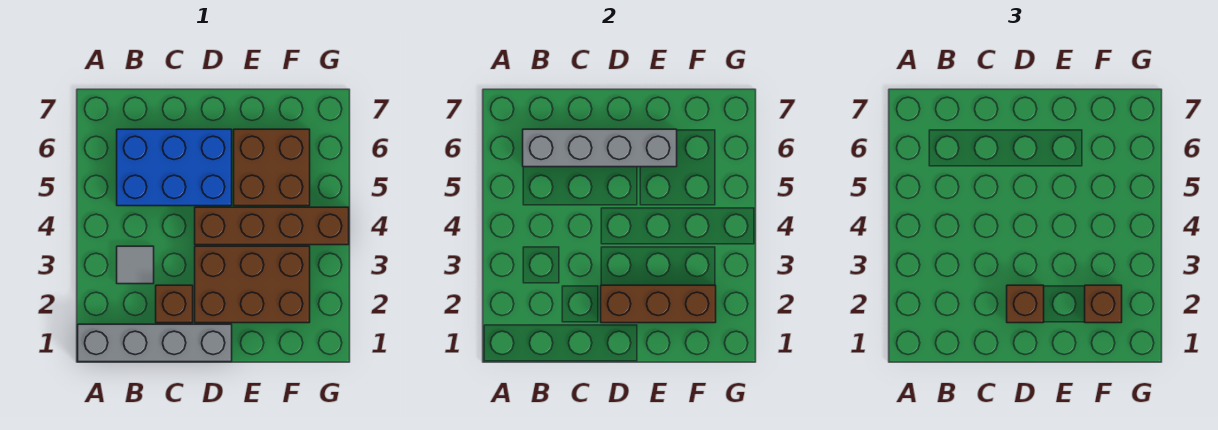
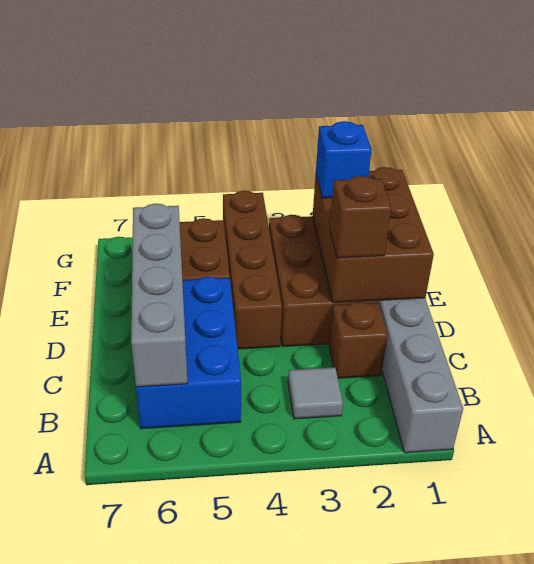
brown brick D2:F2 level 2 -> brown brick D1:F2 level 2
brown brick F2 level 3 -> blue brick F2 level 3

